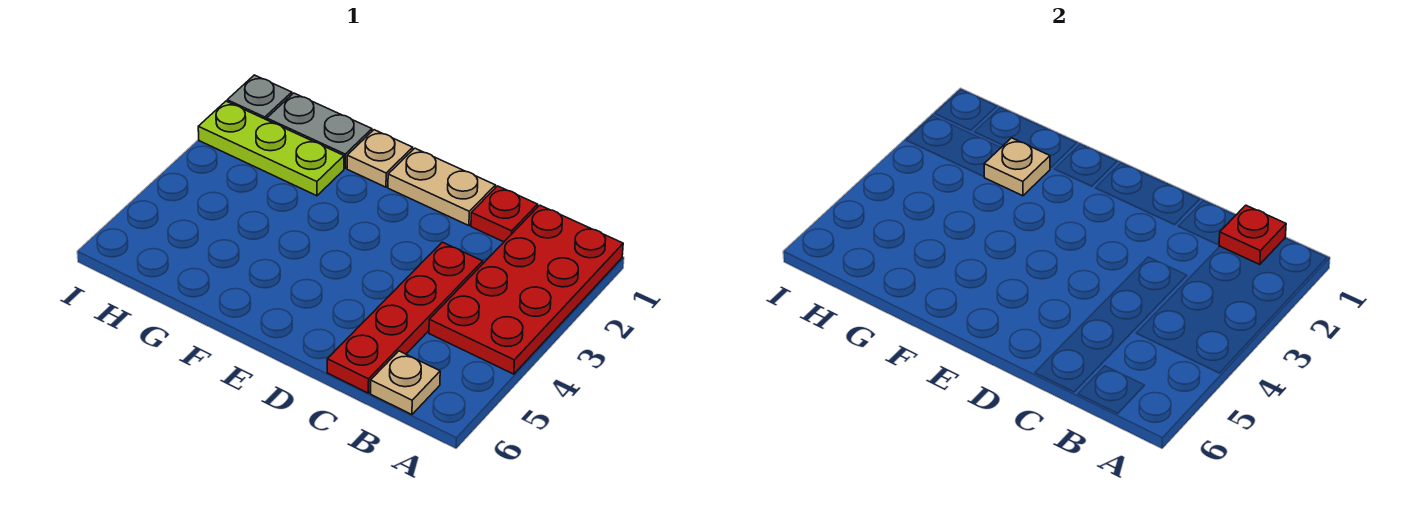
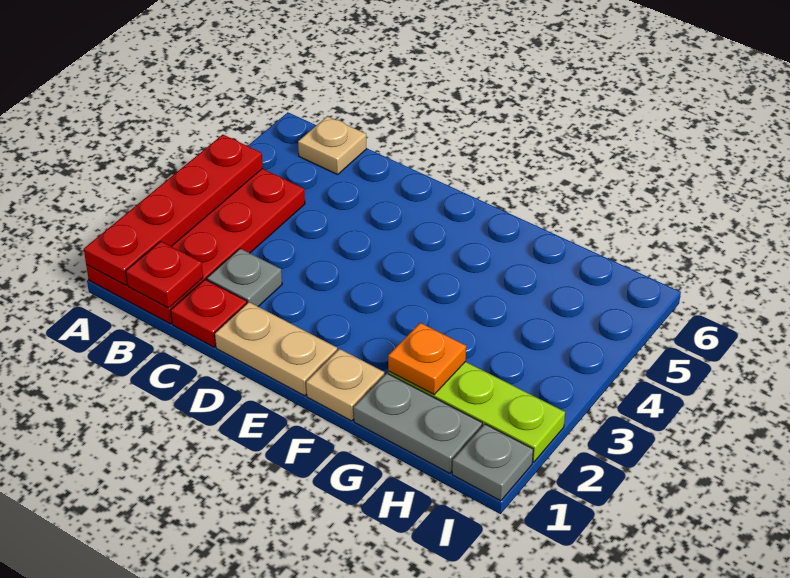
none -> grey plate C2 level 1
red plate C3:C6 level 1 -> red plate A1:A4 level 2
tan plate G2 level 2 -> orange plate G2 level 2

